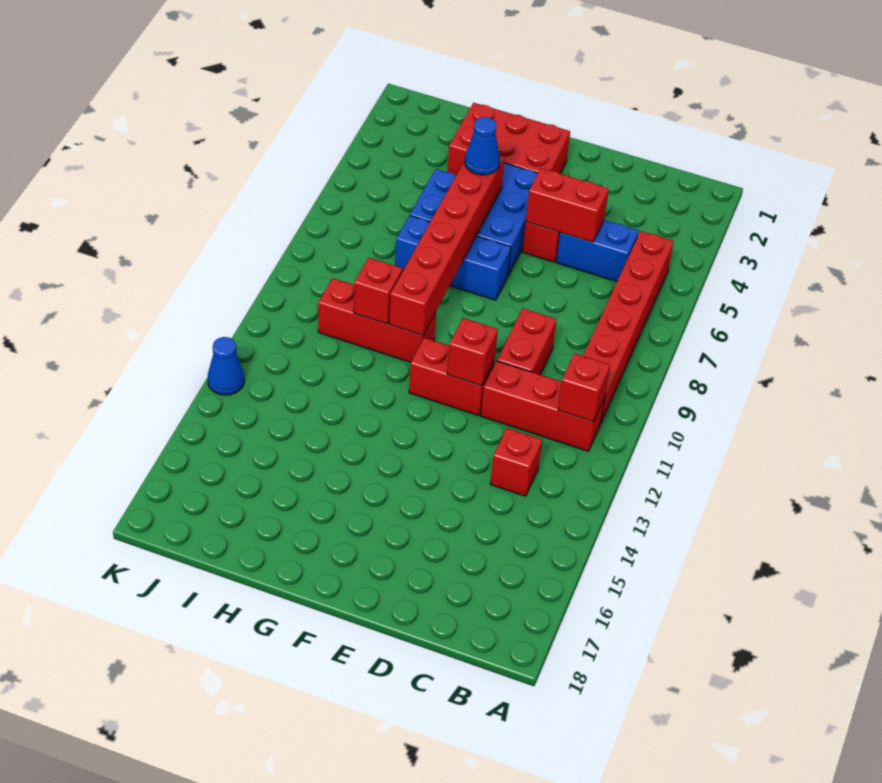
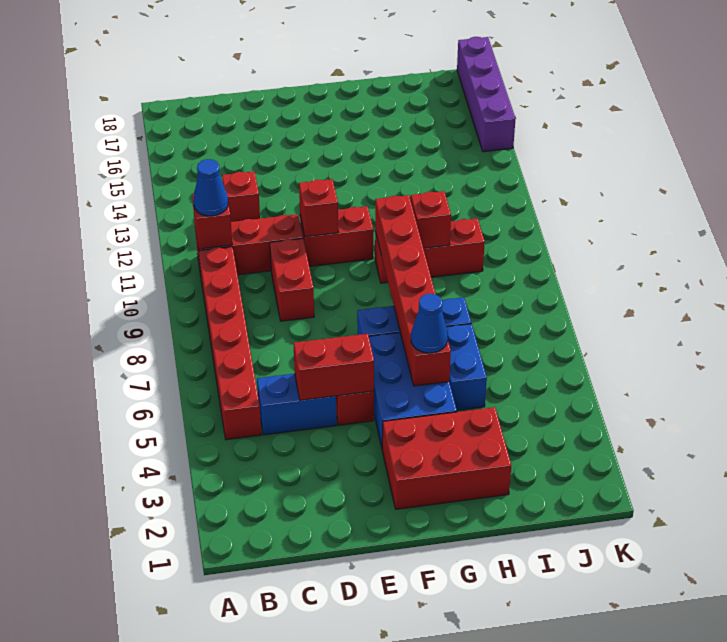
blue cone K13 level 1 -> blue cone B11 level 3
none -> purple brick K15:K18 level 1

